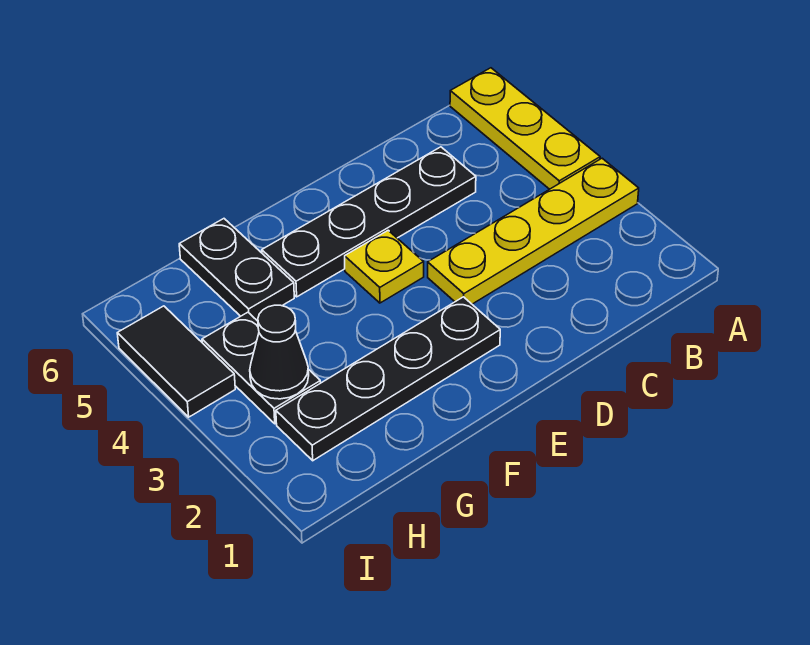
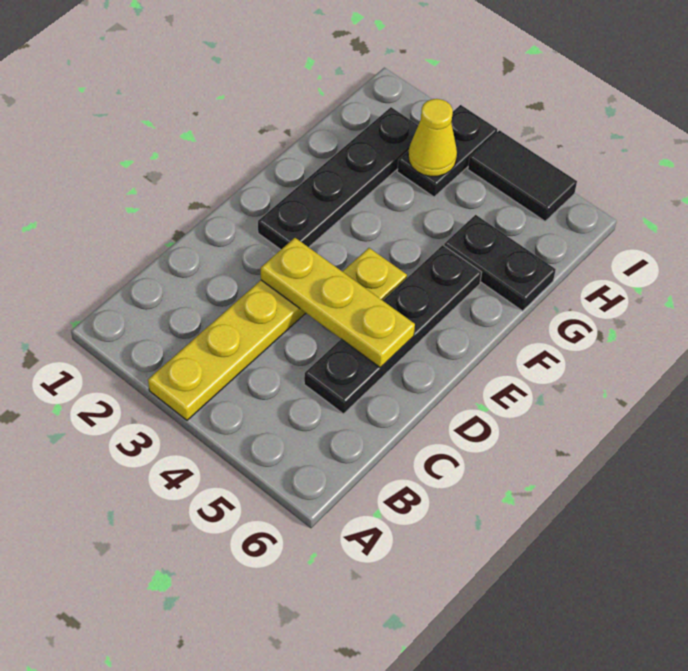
yellow plate A4:A6 level 1 -> yellow plate D3:D5 level 2
black plate H3:H4 level 1 -> black plate H3:I3 level 1
black cone H3 level 2 -> yellow cone H3 level 2

